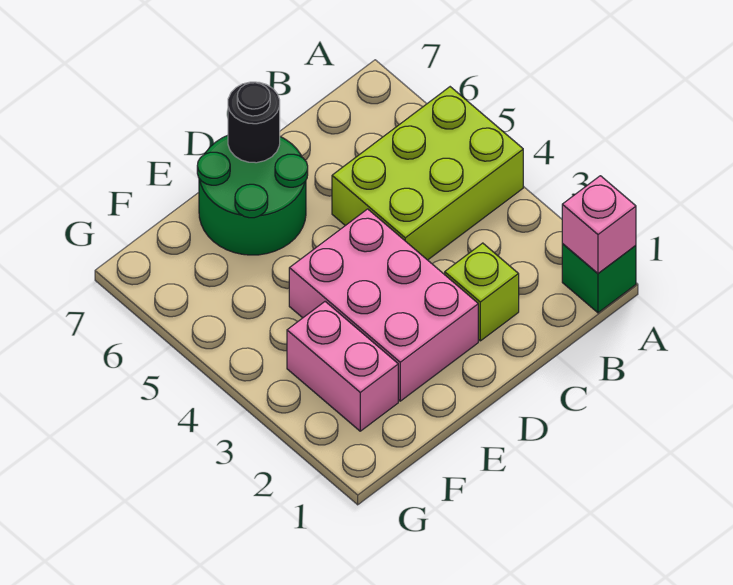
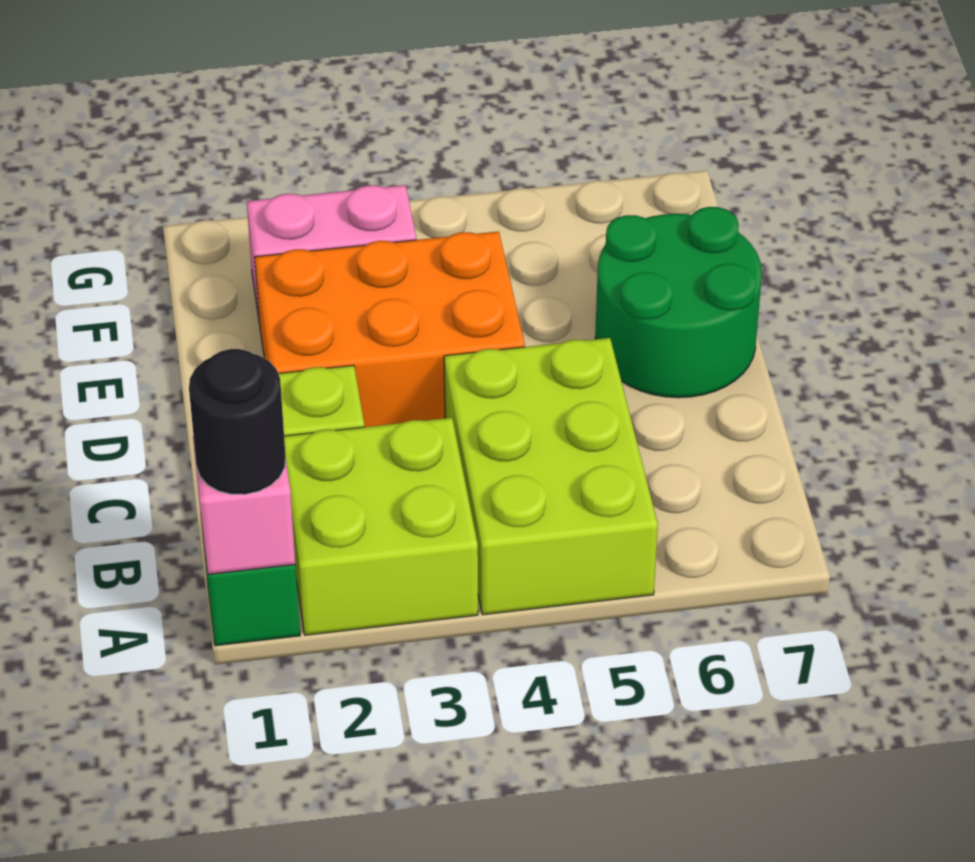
none -> lime brick A2:B3 level 1
pink brick D2:E4 level 1 -> orange brick D2:E4 level 1
black round brick D7 level 2 -> black round brick A1 level 3

